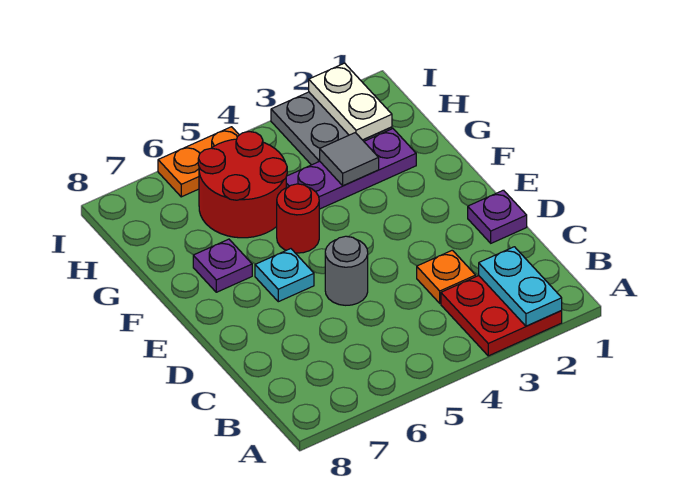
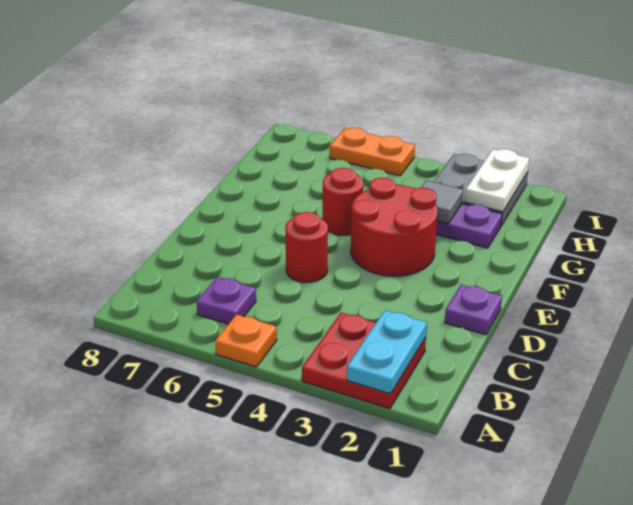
orange plate C3 level 1 -> orange plate A5 level 1
grey round brick D5 level 1 -> red round brick D5 level 1
cyan plate E6 level 1 -> none
purple plate F7 level 1 -> purple plate B6 level 1
red round brick G5:H6 level 1 -> red round brick E3:F4 level 1

